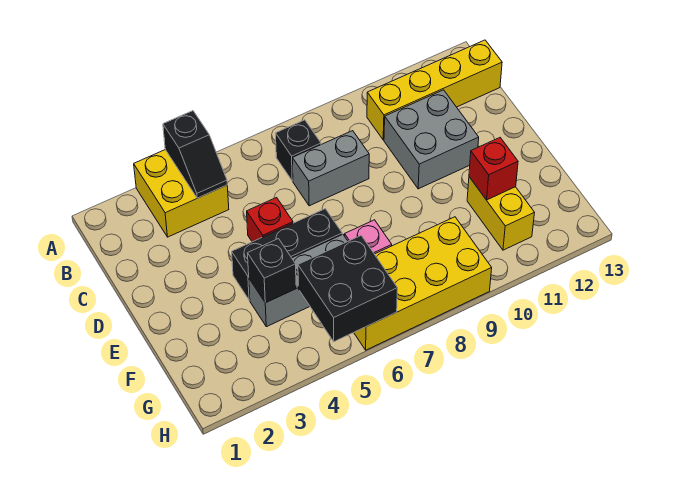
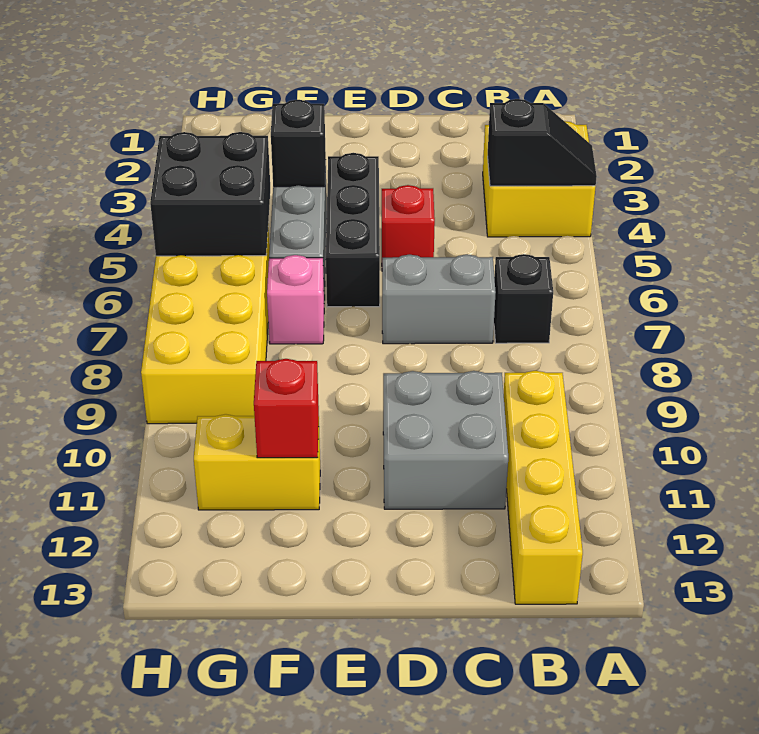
black slope A4:B4 level 2 top A -> black slope A4:B4 level 2 top B
grey brick C7:C8 level 1 -> grey brick C7:D7 level 1

